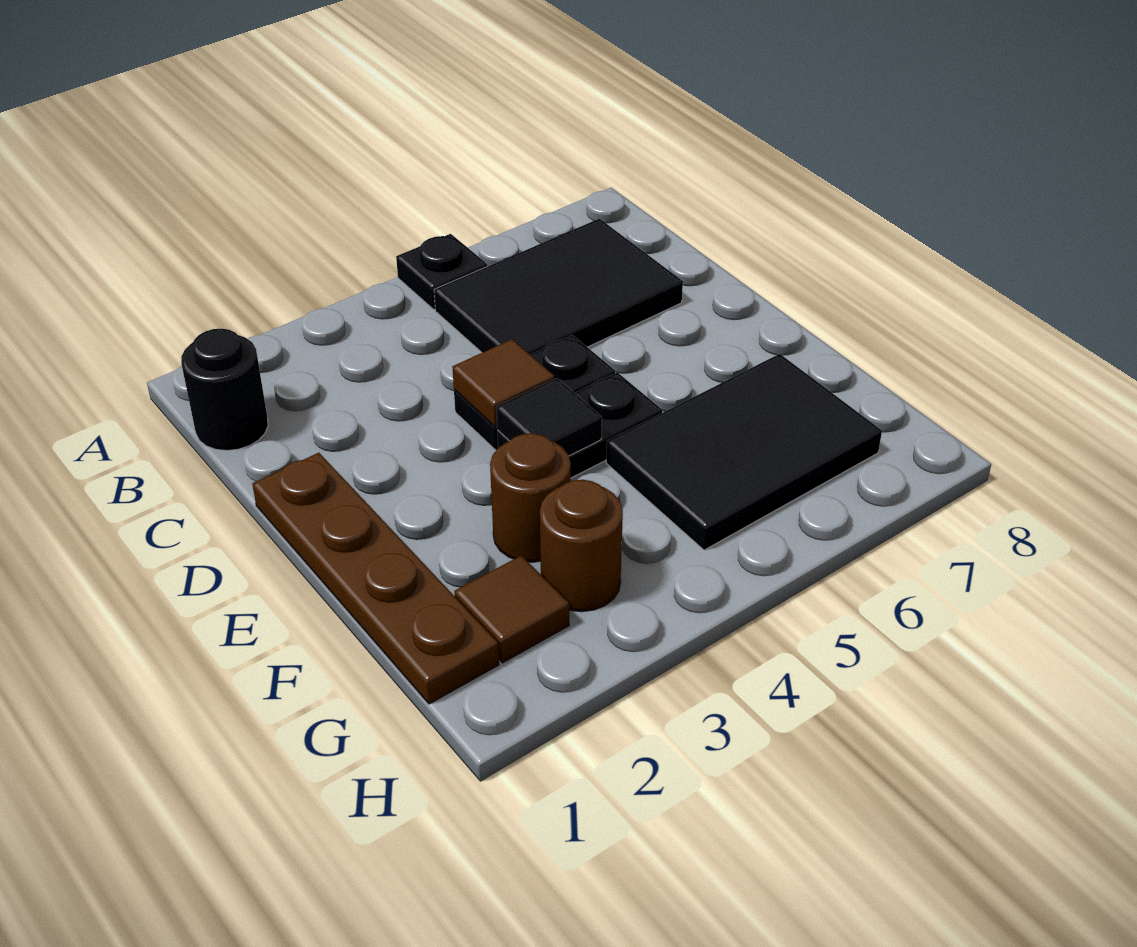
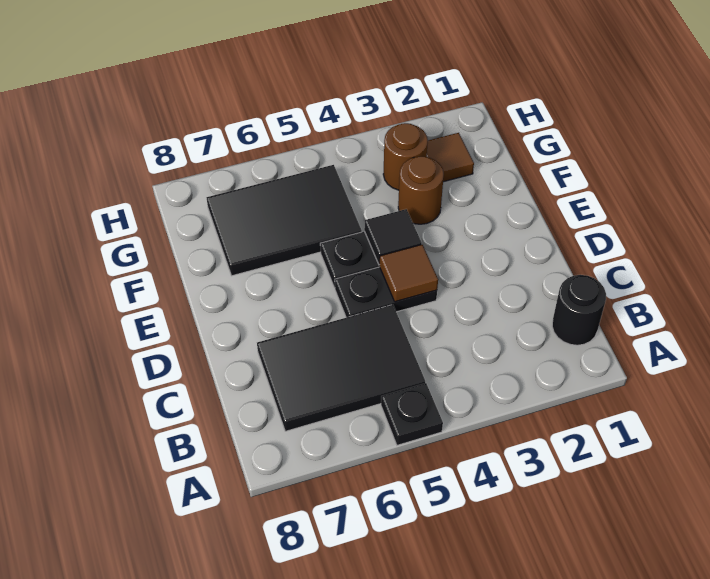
brown plate D1:G1 level 1 -> none

